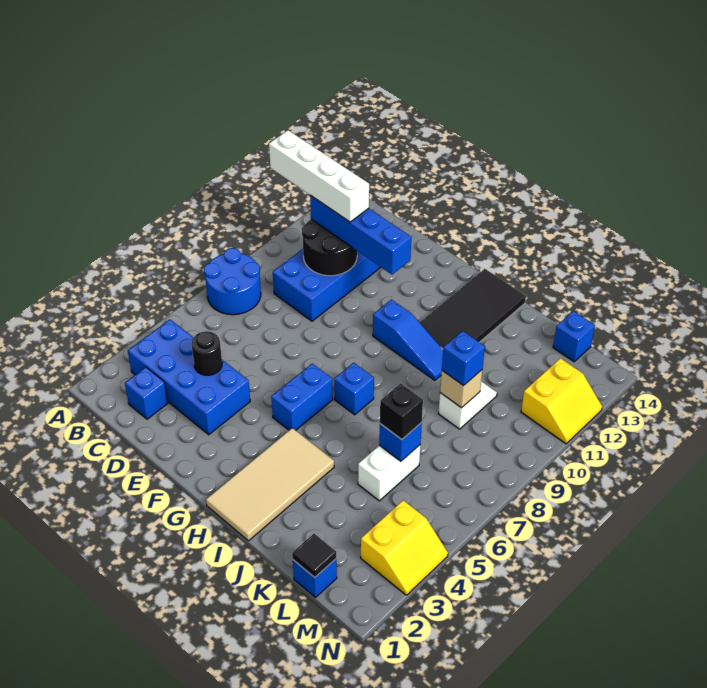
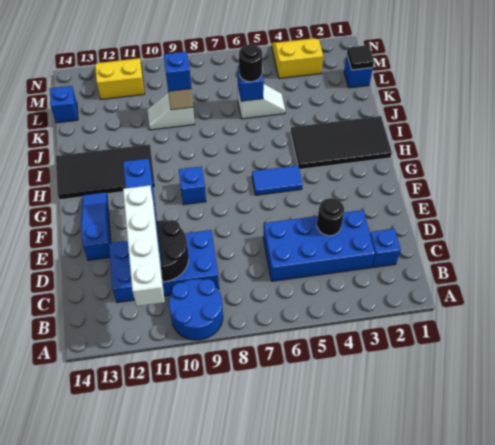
blue round brick A7:B8 level 1 -> blue round brick A9:B10 level 1
blue brick B3:E4 level 1 -> blue brick C3:D6 level 1
blue brick G5:G6 level 1 -> blue tile G5:G6 level 1
blue slope G10:I10 level 1 top G -> blue slope E13:G13 level 1 top E
tan tile H1:I4 level 1 -> black tile H1:I4 level 1
blue brick H7 level 1 -> blue brick G9 level 1
white brick K5:K6 level 1 -> white slope K5:K6 level 1 top 6
black brick K6 level 3 -> black round brick K6 level 3

